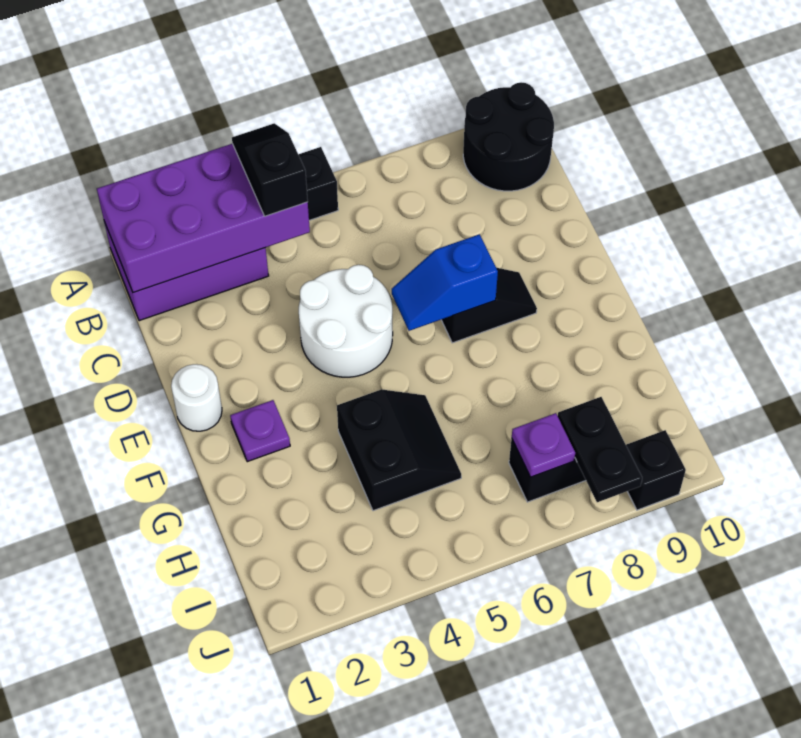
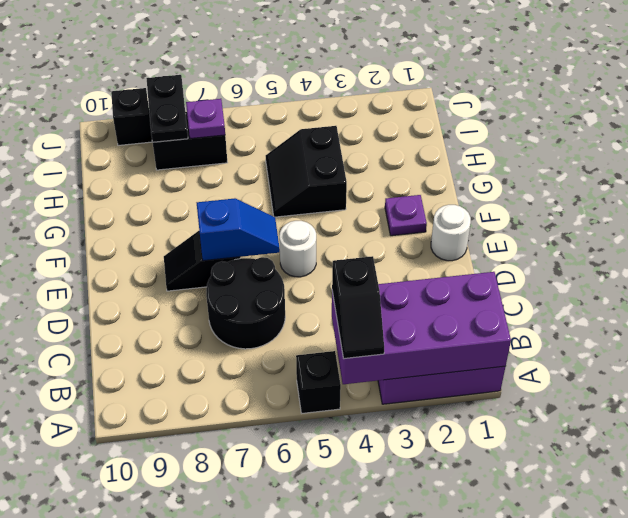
black round brick A9:B10 level 1 -> black round brick C6:D7 level 1
white round brick D4:E5 level 1 -> white round brick E5 level 1

